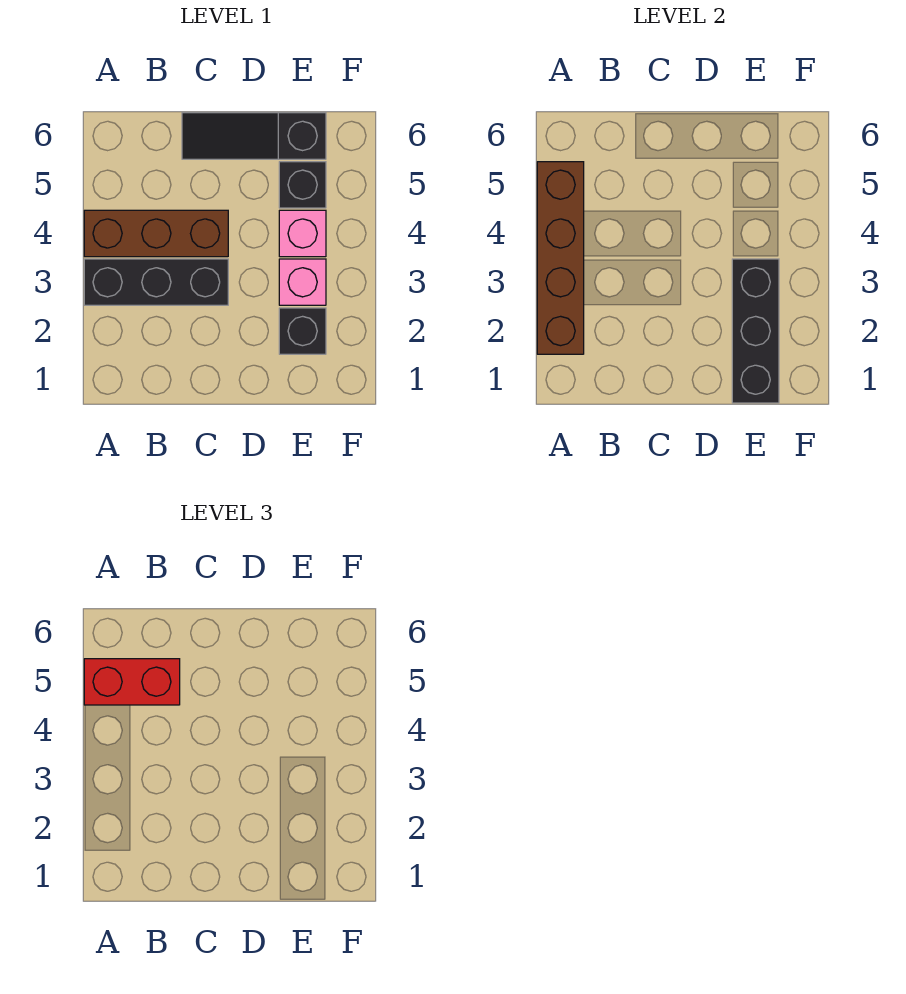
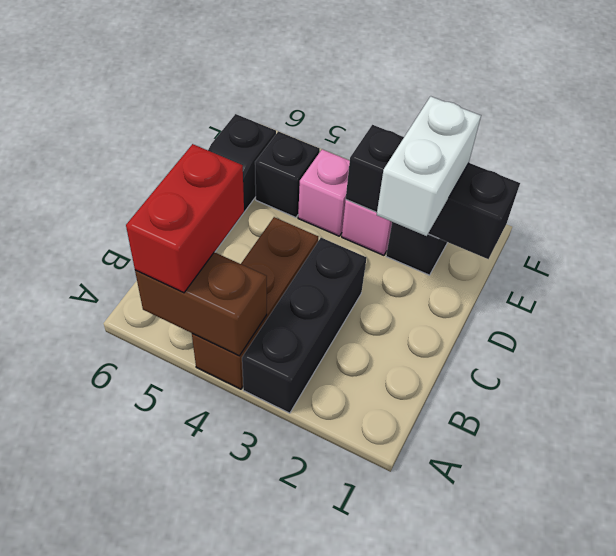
brown brick A2:A5 level 2 -> brown brick A4:A5 level 2
none -> white brick D2:E2 level 3

